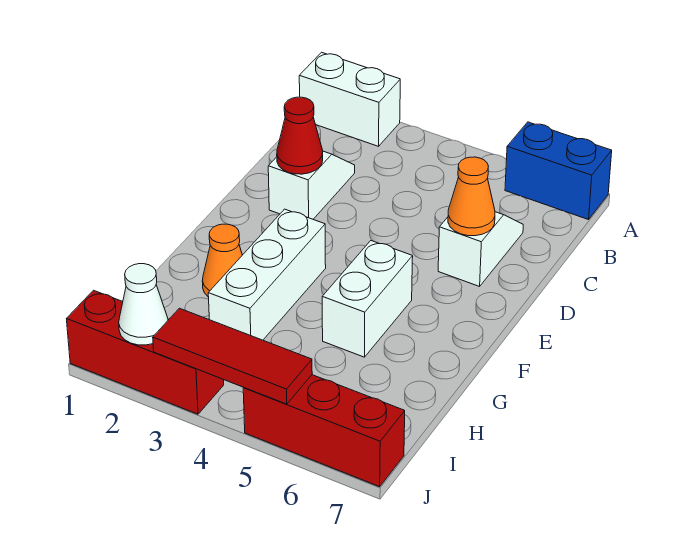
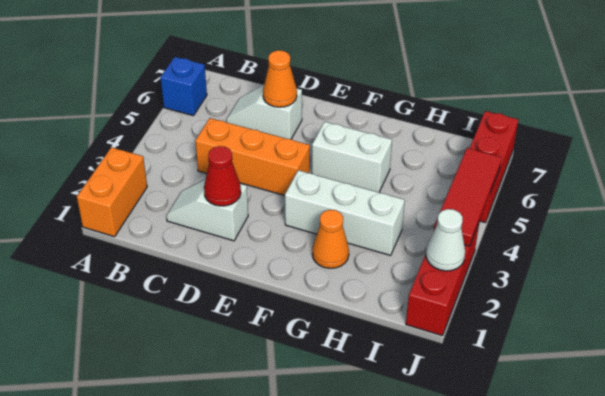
white brick A1:A2 level 1 -> orange brick A1:A2 level 1
blue brick A6:A7 level 1 -> blue brick A6 level 1
none -> orange brick C4:E4 level 1

